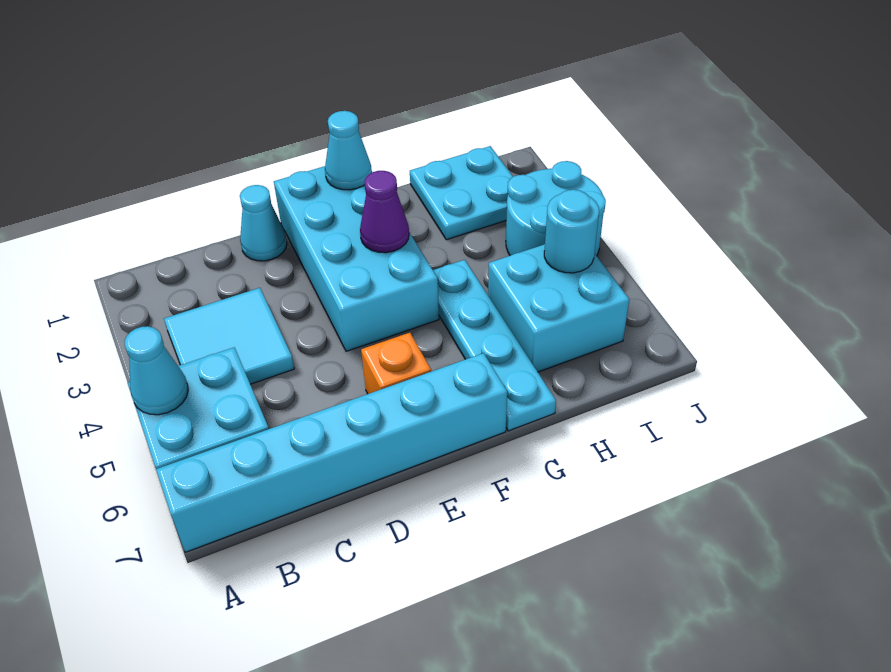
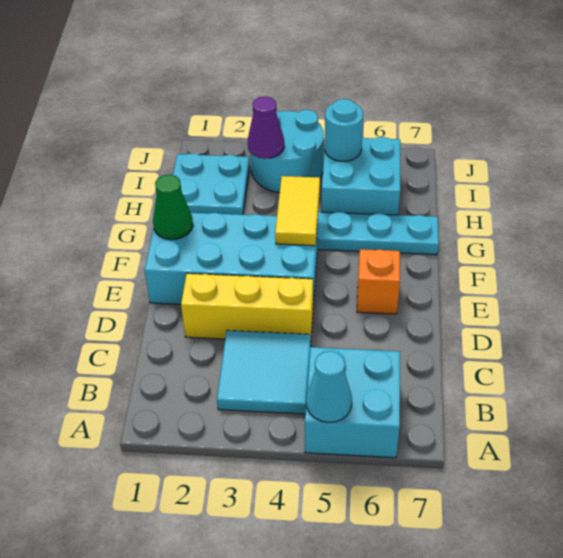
cyan brick A7:F7 level 1 -> none
cyan cone D1 level 1 -> none
none -> yellow brick D2:D4 level 1
cyan cone F1 level 2 -> green cone F1 level 2
purple cone F3 level 2 -> purple cone I3 level 2
none -> yellow tile F4:G4 level 2

